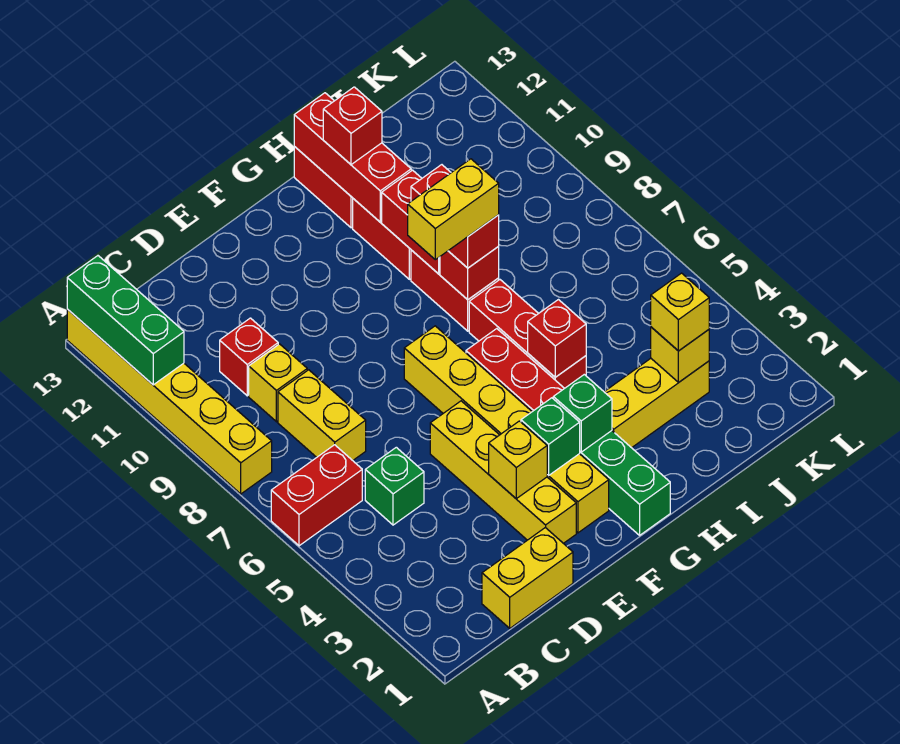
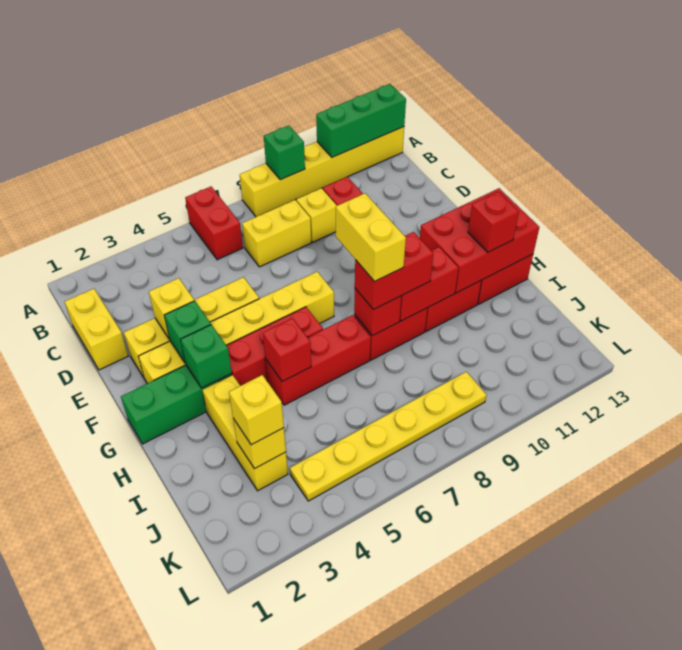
green brick C5 level 1 -> green brick A9 level 2
red brick H11:H13 level 2 -> red brick G11:H13 level 2
none -> yellow plate K4:K9 level 1

